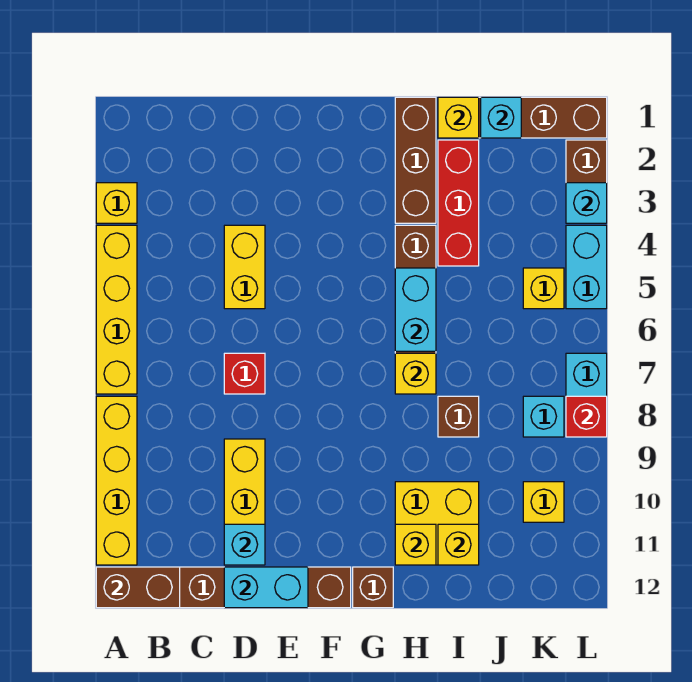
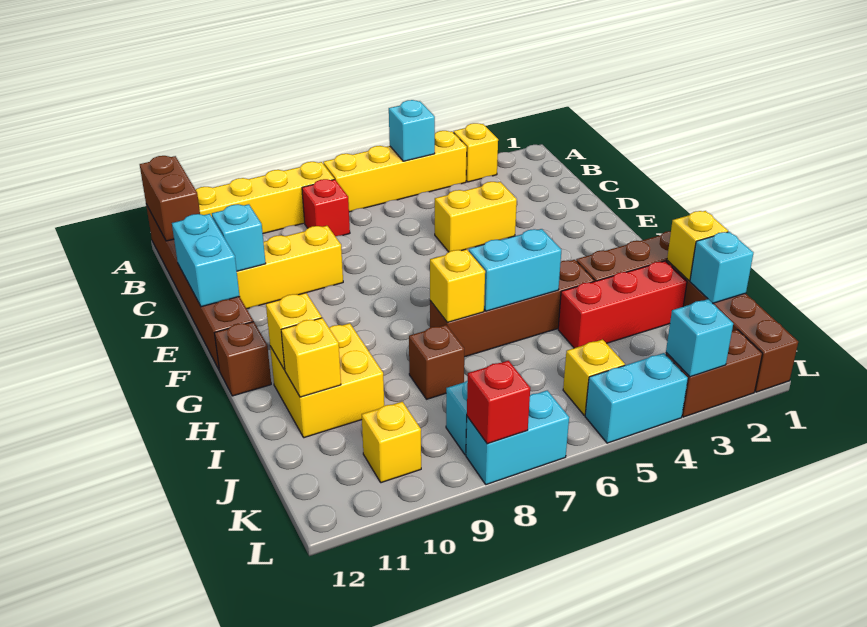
none -> cyan brick A5 level 2
red brick D7 level 1 -> red brick B8 level 1

